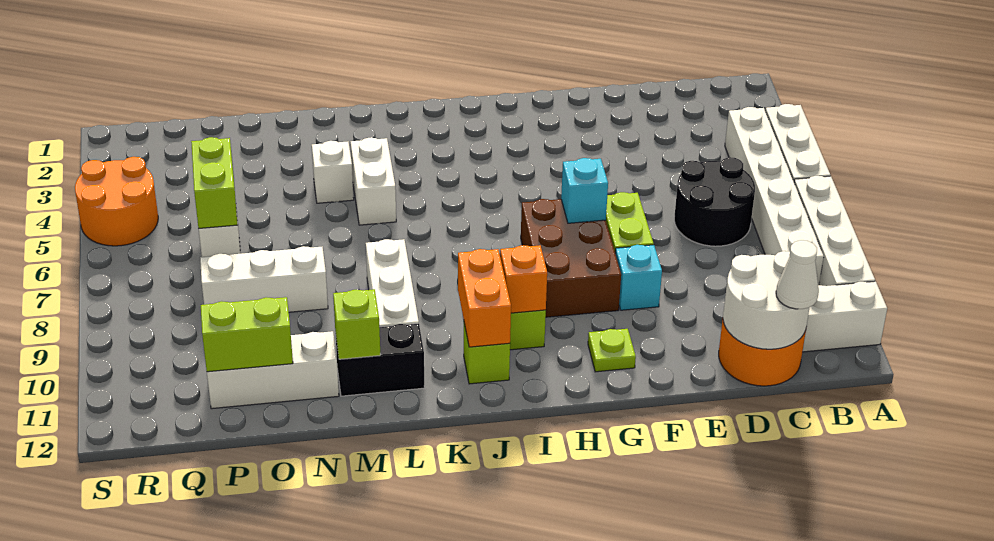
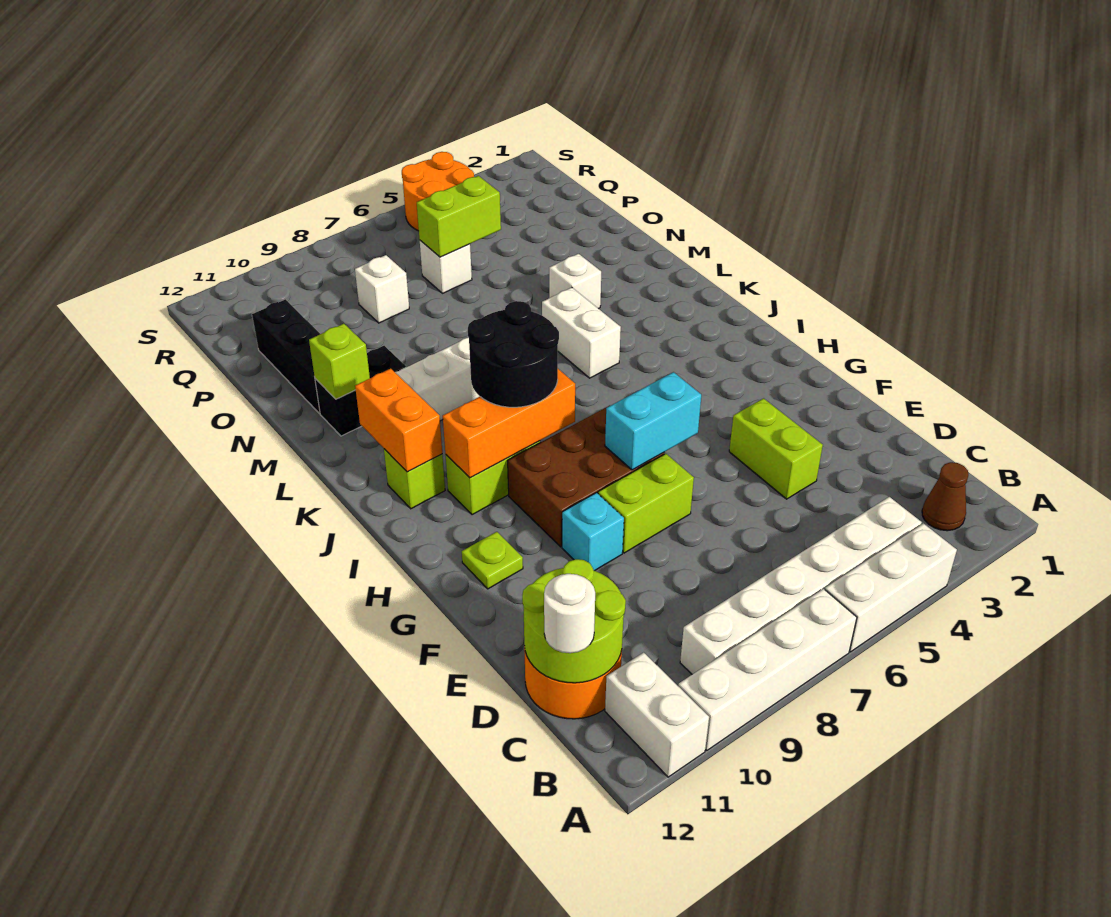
none -> brown cone B2 level 1
black round brick C6:D7 level 1 -> black round brick I8:J9 level 3
white round brick C11:D12 level 2 -> lime round brick C11:D12 level 2
white cone C12 level 3 -> white round brick C12 level 3
cyan brick G7 level 2 -> cyan brick G6:G7 level 2
orange brick I10 level 2 -> orange brick I8:I10 level 2
orange brick J10:J11 level 2 -> orange brick J11:K11 level 2
white brick L4:L5 level 1 -> white brick K5:L5 level 1
black brick L11:M11 level 1 -> black brick M10:M11 level 1
white brick N8:P8 level 1 -> white brick P8 level 1
white brick N11:P11 level 1 -> black brick N11:P11 level 1
lime brick O11:P11 level 2 -> lime brick E4:F4 level 1

